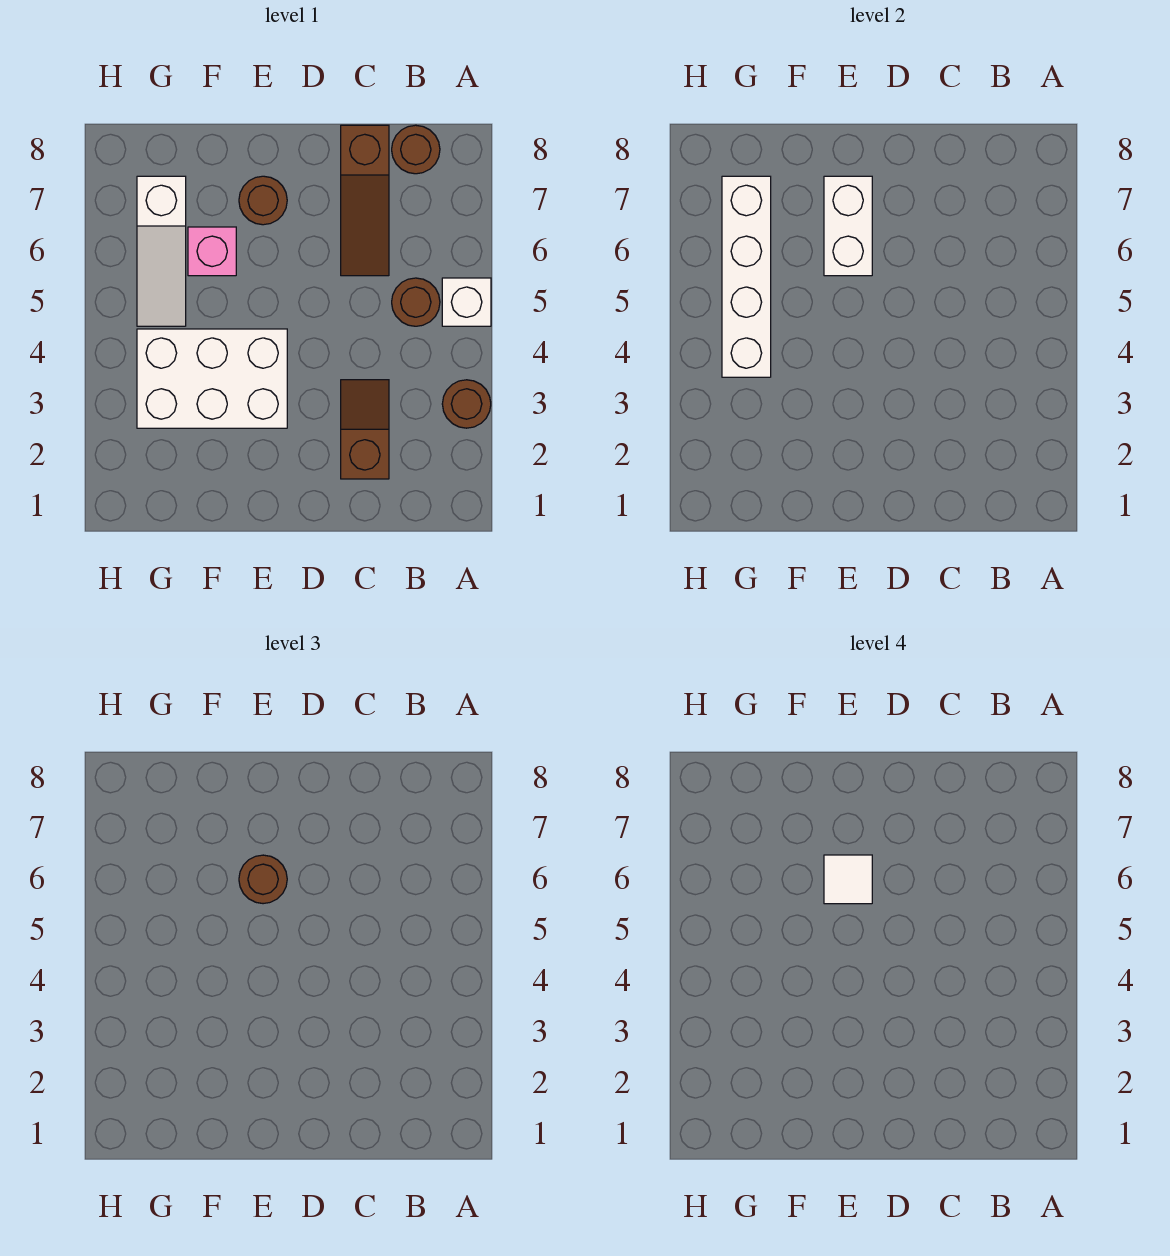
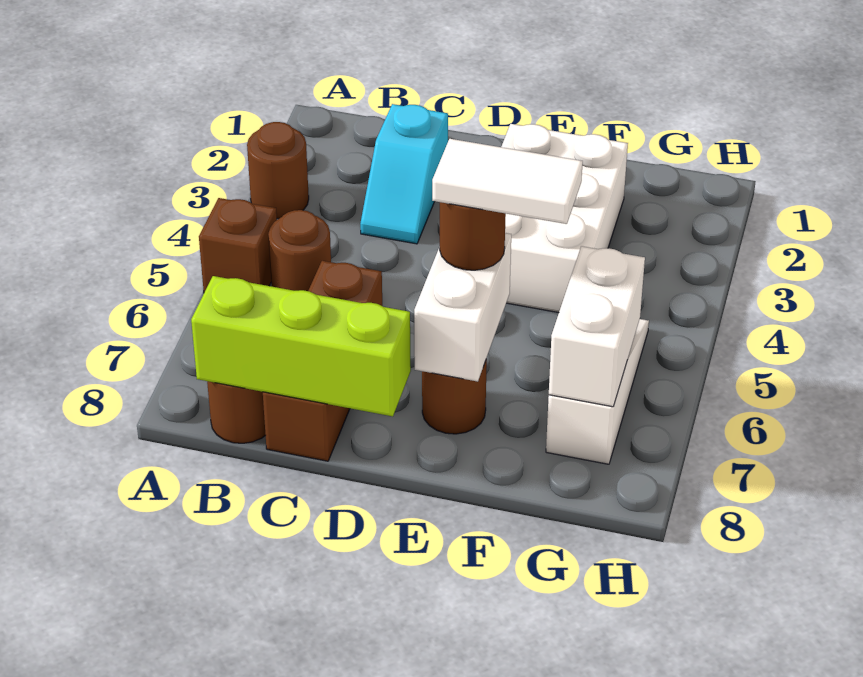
white brick A5 level 1 -> brown brick A5 level 1
none -> lime brick B8:D8 level 2
brown slope C2:C3 level 1 top 2 -> cyan slope C2:C3 level 1 top 2
brown slope C6:C8 level 1 top 8 -> brown brick C6:C8 level 1
white brick E3:G4 level 1 -> white brick E2:F4 level 1
white tile E6 level 4 -> white tile E6:F6 level 4
pink brick F6 level 1 -> none
white brick G4:G7 level 2 -> white brick G6:G7 level 2

